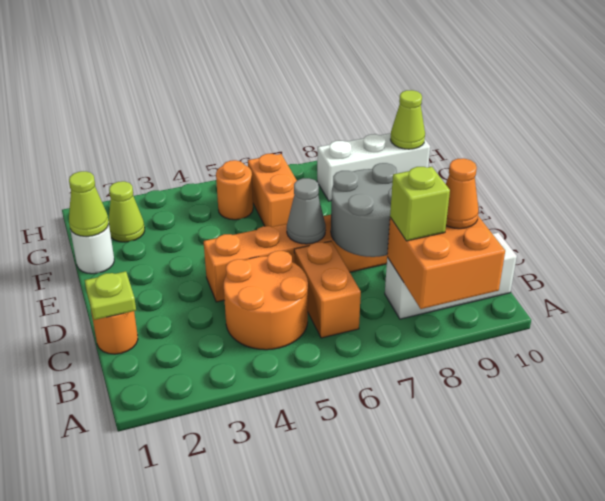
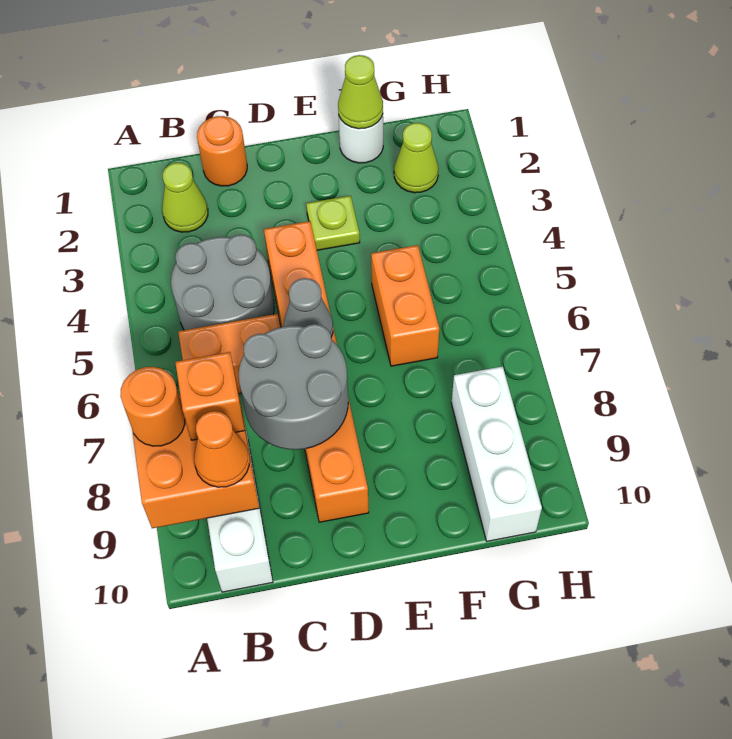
orange round brick B4:C5 level 1 -> grey round brick B4:C5 level 1
lime brick B8 level 3 -> orange brick B8 level 3
lime plate C1 level 2 -> lime plate E3 level 1
orange brick F6:G6 level 1 -> orange brick F5:F6 level 1
orange round brick G5 level 1 -> orange round brick A8 level 3
lime cone G10 level 2 -> lime cone B2 level 1

